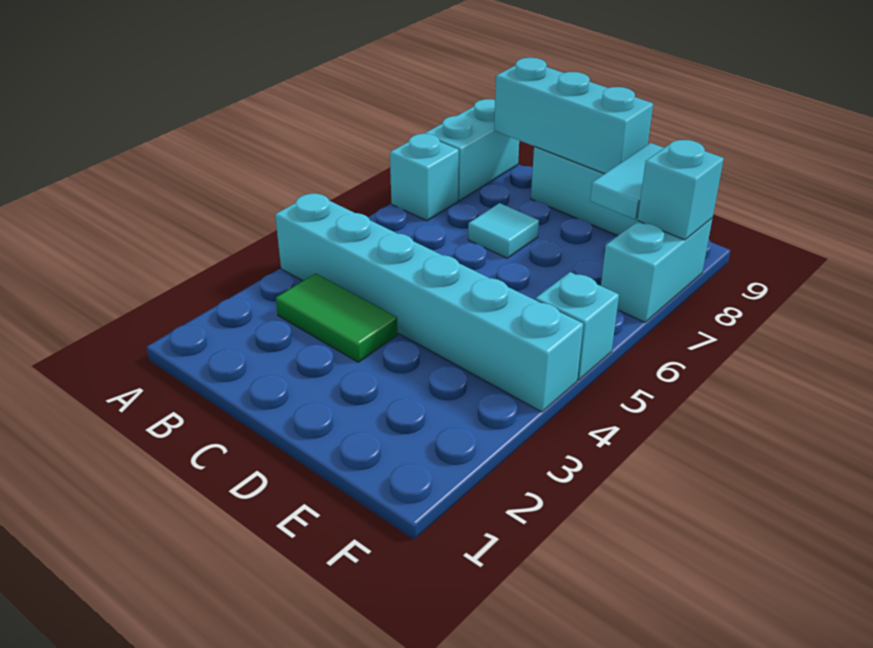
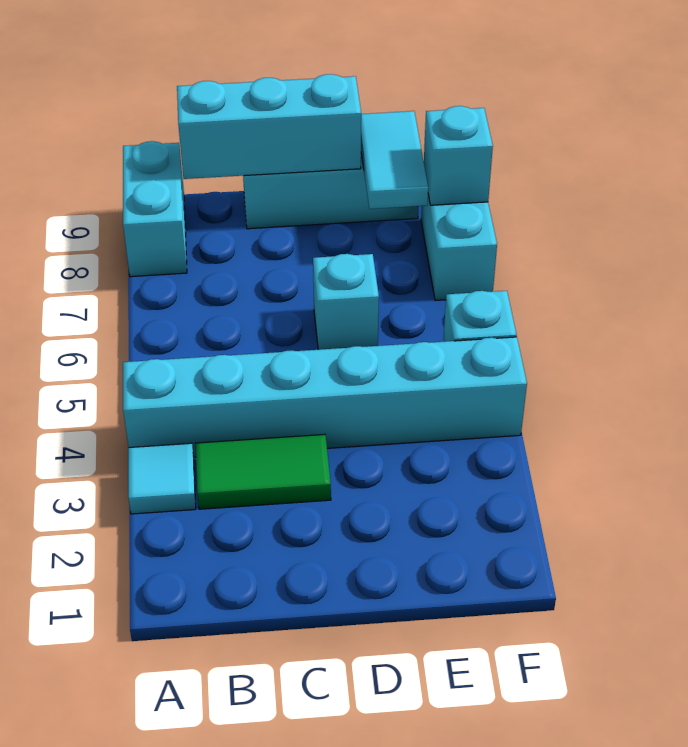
cyan brick A7 level 1 -> cyan brick D6 level 1
cyan tile C7 level 1 -> cyan tile A3 level 1

